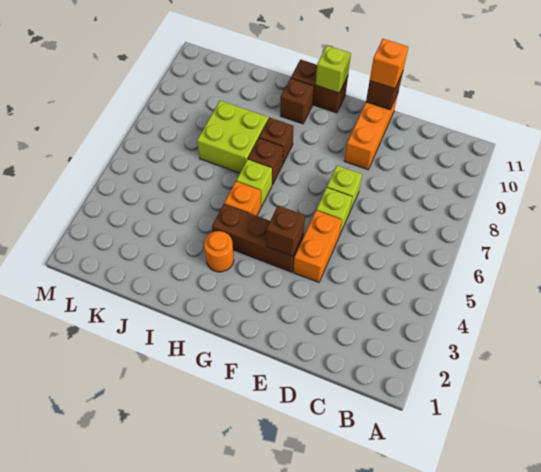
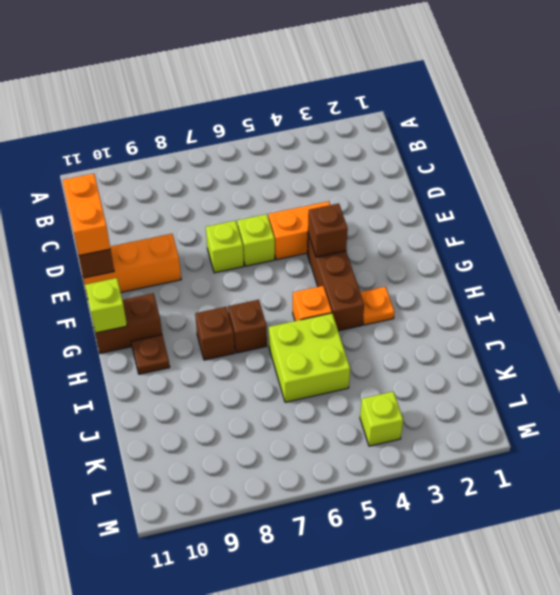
orange brick E11 level 3 -> orange brick D11:E11 level 3
brown brick G11:H11 level 1 -> brown brick G10:G11 level 1
orange round brick H3 level 1 -> orange plate H3 level 1
lime brick H6 level 1 -> lime brick L4 level 1
brown brick H10 level 1 -> brown plate H10 level 1
lime brick I7:J8 level 1 -> lime brick I5:J6 level 1

